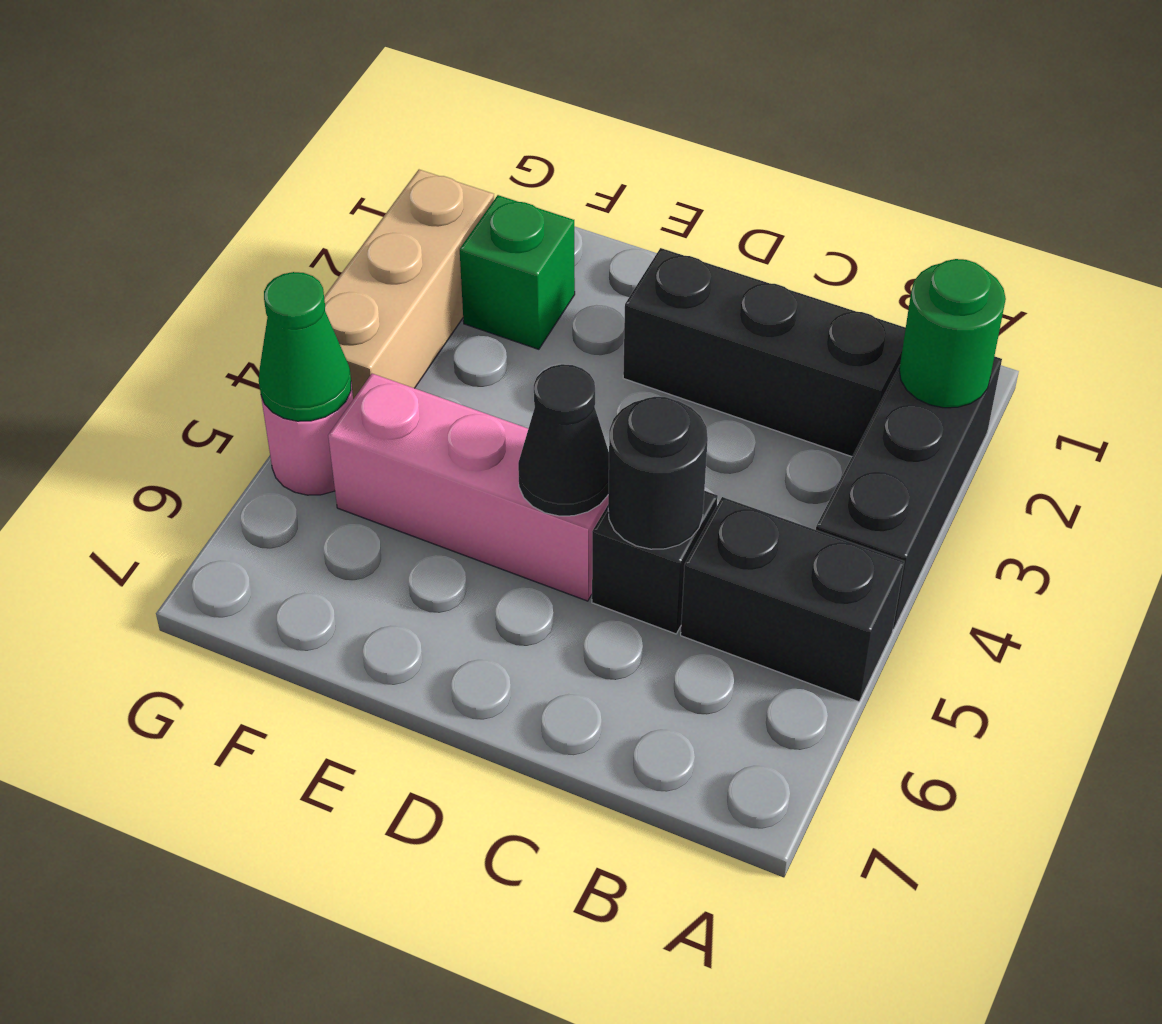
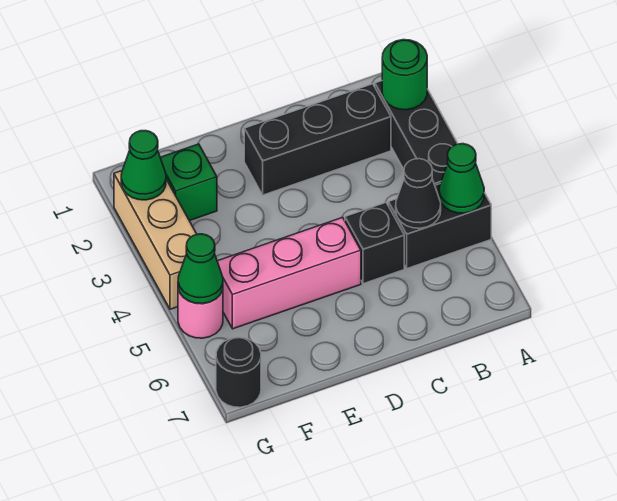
none -> green cone A5 level 2
black round brick C5 level 2 -> black round brick G7 level 1
black cone D5 level 2 -> black cone B5 level 2
none -> green cone G2 level 2

